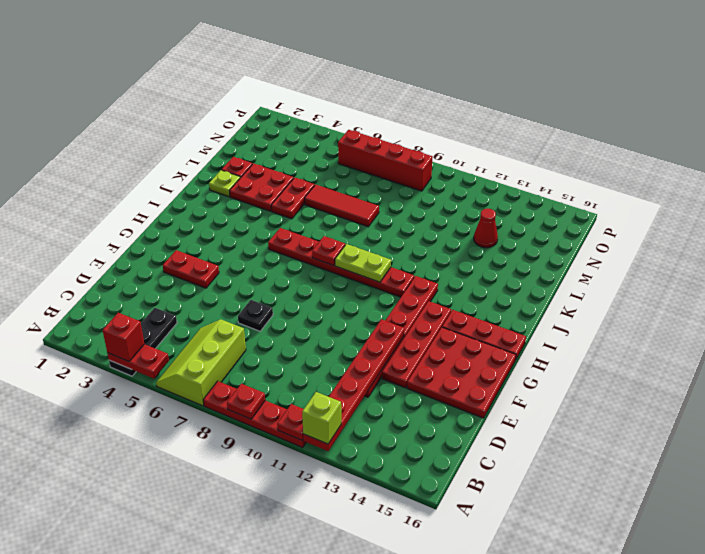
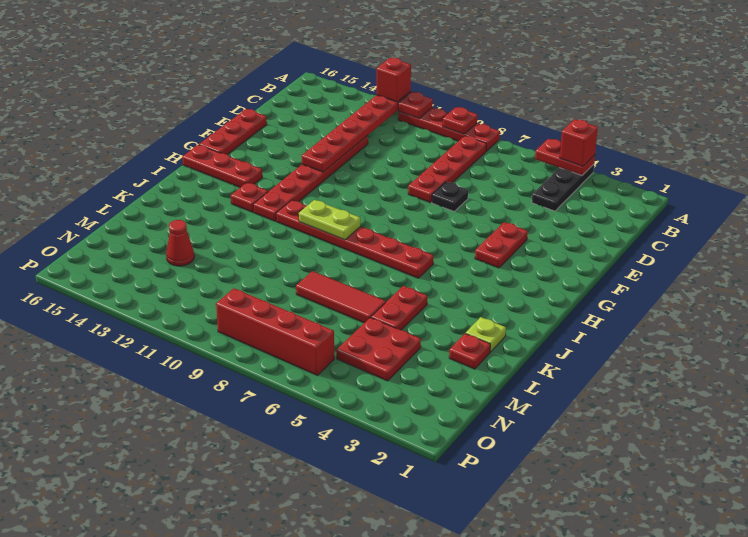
lime slope A6:C7 level 1 top 7 -> none
lime brick A12 level 3 -> red brick A12 level 3
red plate E13:H13 level 1 -> red plate B8:E8 level 1
red plate E14:G16 level 1 -> red plate E16:G16 level 1
red plate F3:F4 level 1 -> red plate F4:G4 level 1
red plate I8 level 2 -> red plate I13 level 1
red plate K3:L4 level 1 -> red plate M4:N5 level 1

